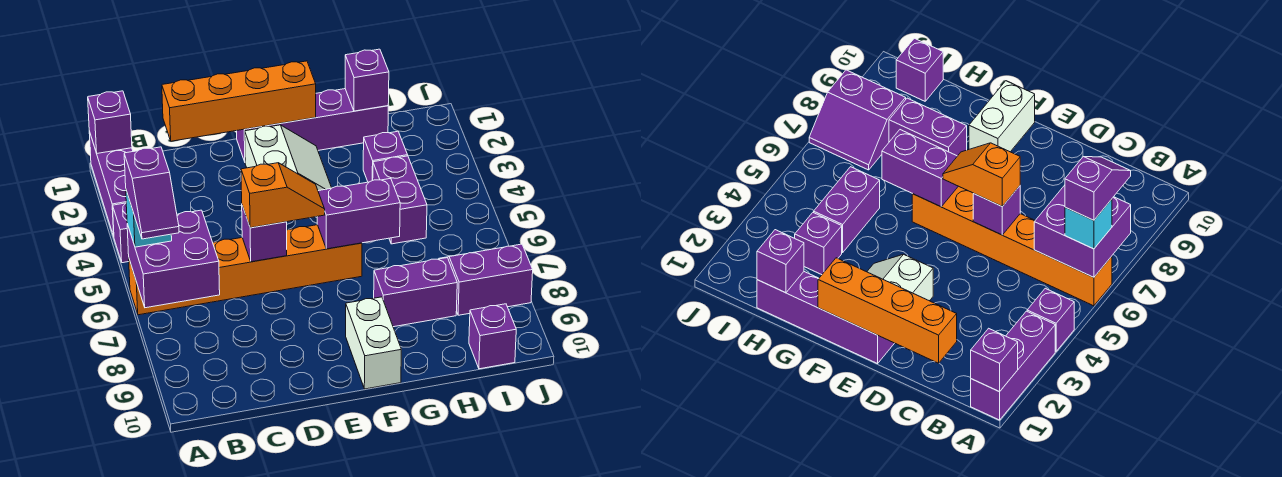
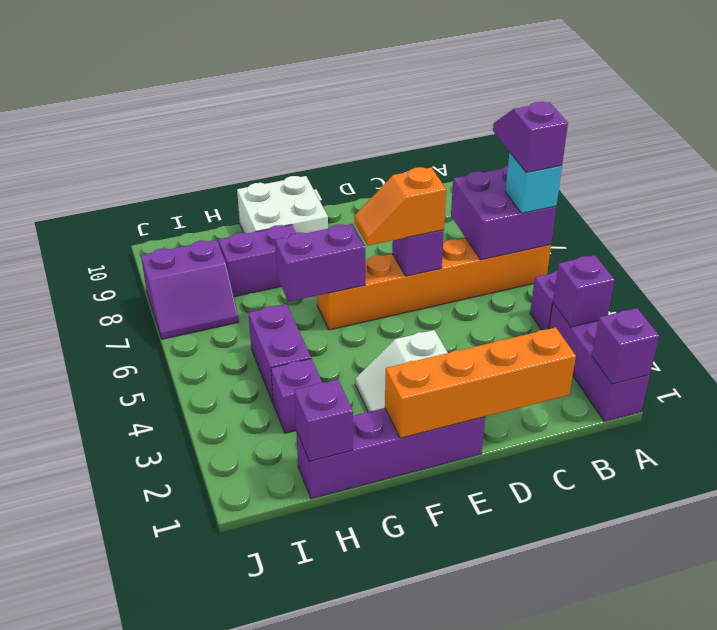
white brick F9:F10 level 1 -> white brick F9:G10 level 1
purple brick I10 level 1 -> purple brick A3 level 2

